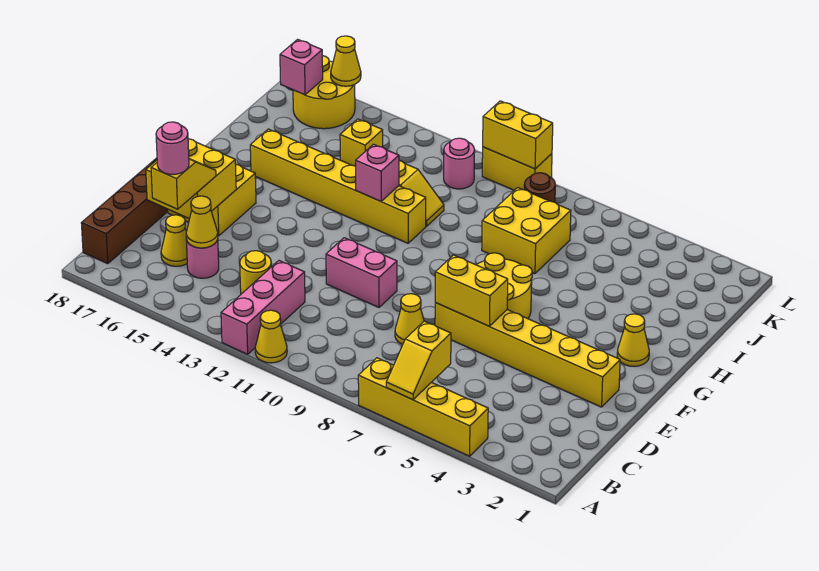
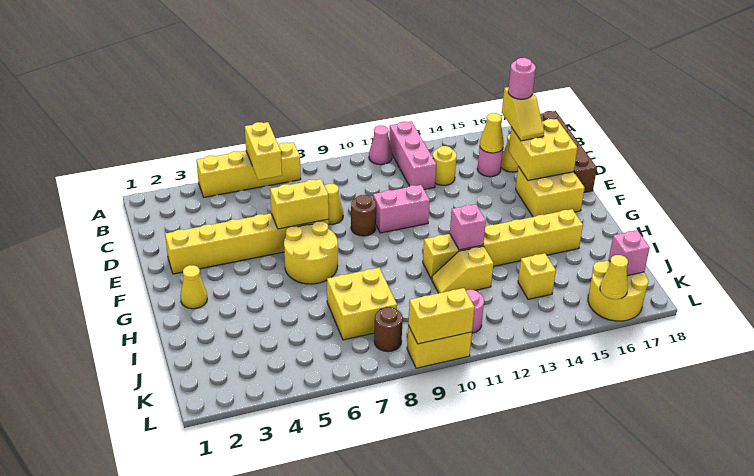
yellow slope A6:B6 level 2 top B -> yellow brick A6:B6 level 2
yellow cone A11 level 1 -> pink cone A11 level 1
none -> brown round brick E9 level 1

